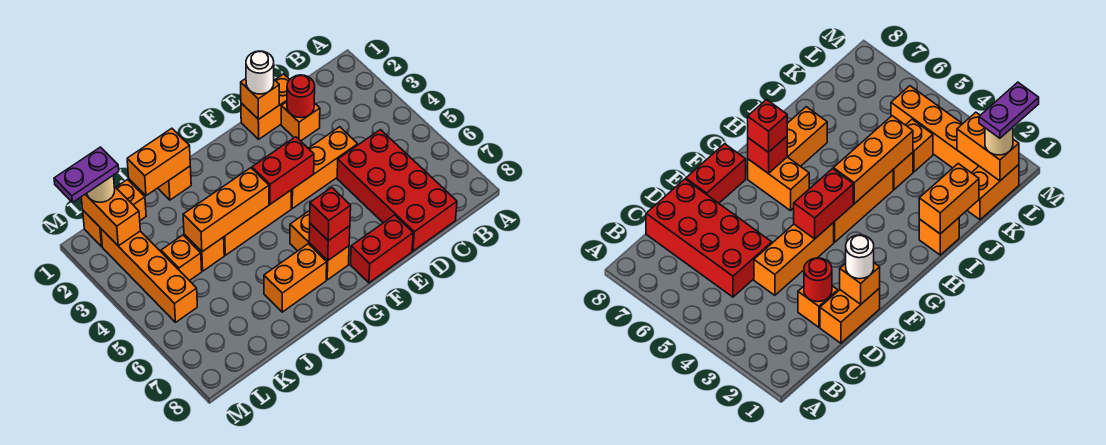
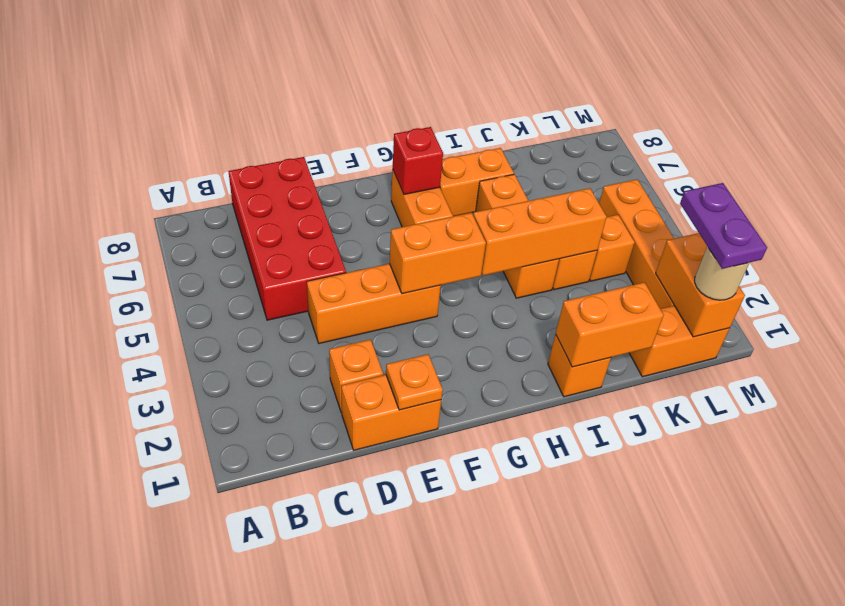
red round brick D2 level 2 -> none
orange brick E1 level 2 -> orange plate E1 level 2
white round brick E1 level 3 -> none
red brick E8:F8 level 1 -> none
red brick F4:G4 level 2 -> orange brick F4:G4 level 2
orange brick G4:I4 level 1 -> orange brick I4:I6 level 1
red brick G7 level 3 -> none
purple plate L1:M1 level 4 -> purple plate L1:L2 level 4

